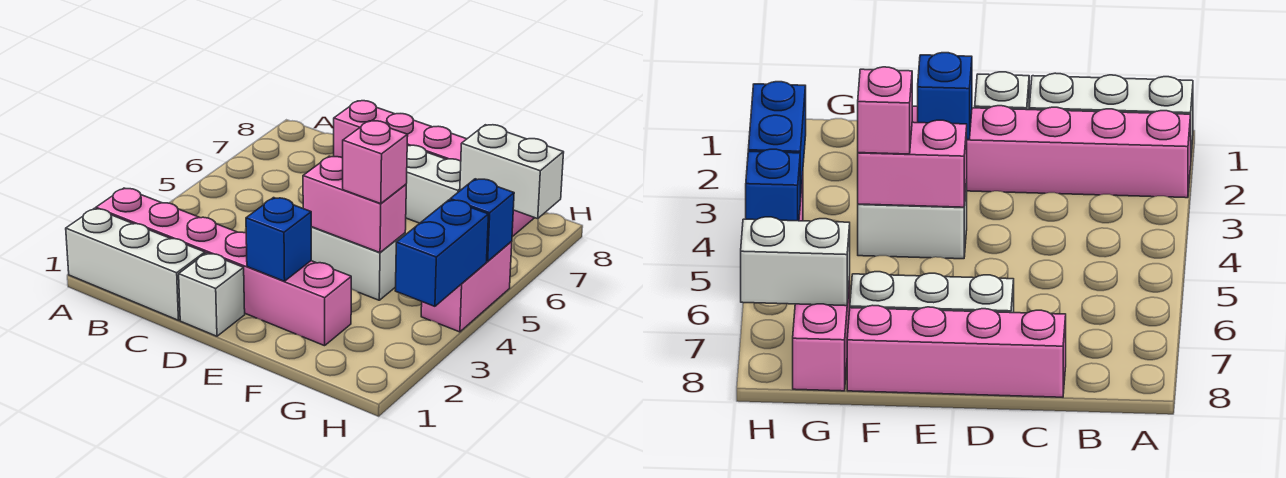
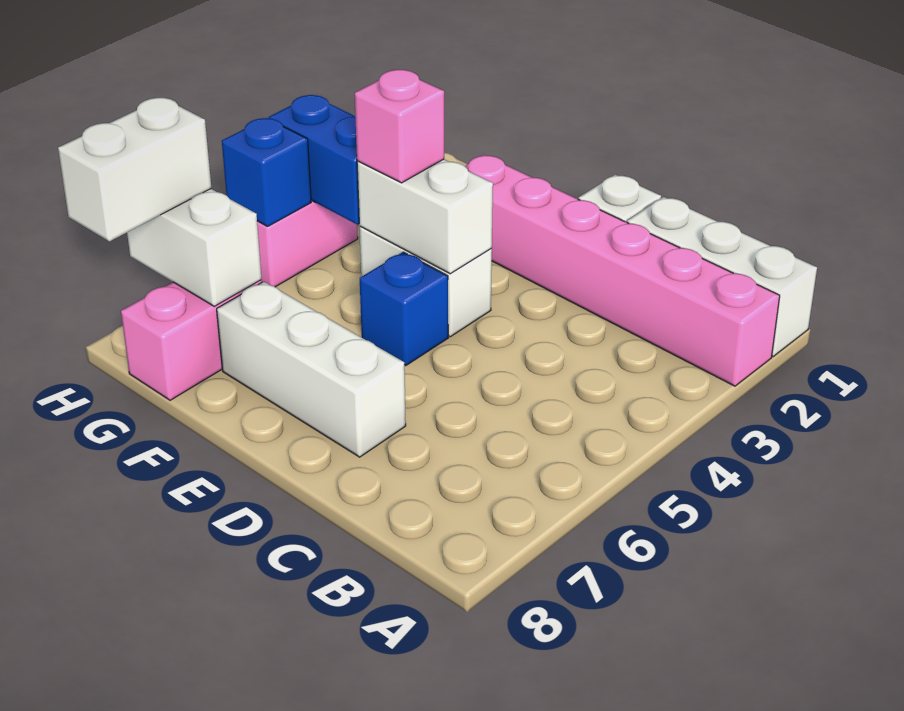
pink brick C8:F8 level 1 -> none
blue brick E2 level 2 -> blue brick E5 level 1
pink brick E4:F4 level 2 -> white brick E4:F4 level 2
blue brick H3:H4 level 2 -> blue brick G4:H4 level 2
none -> white brick H7:H8 level 3

